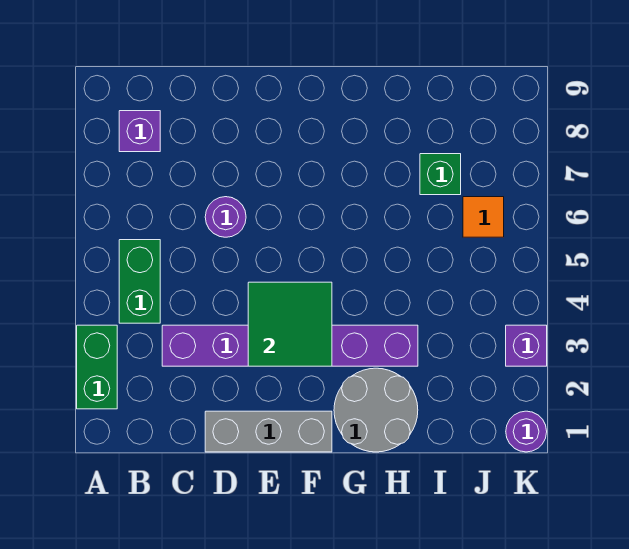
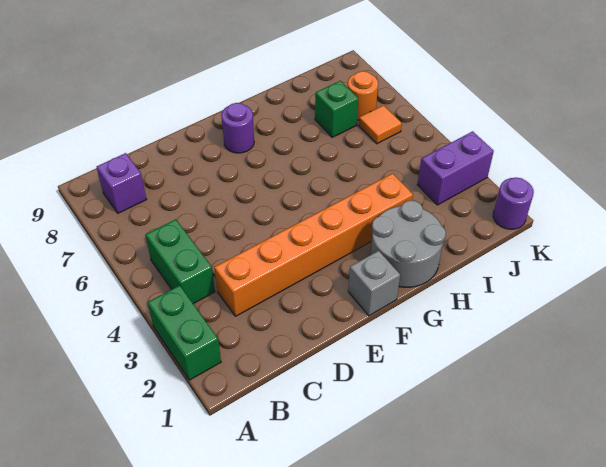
purple brick C3:H3 level 1 -> orange brick C3:H3 level 1
grey brick D1:F1 level 1 -> grey brick F1 level 1
purple round brick D6 level 1 -> purple round brick F8 level 1
green tile E3:F4 level 2 -> none
none -> orange round brick J7 level 1
purple brick K3 level 1 -> purple brick J3:K3 level 1

